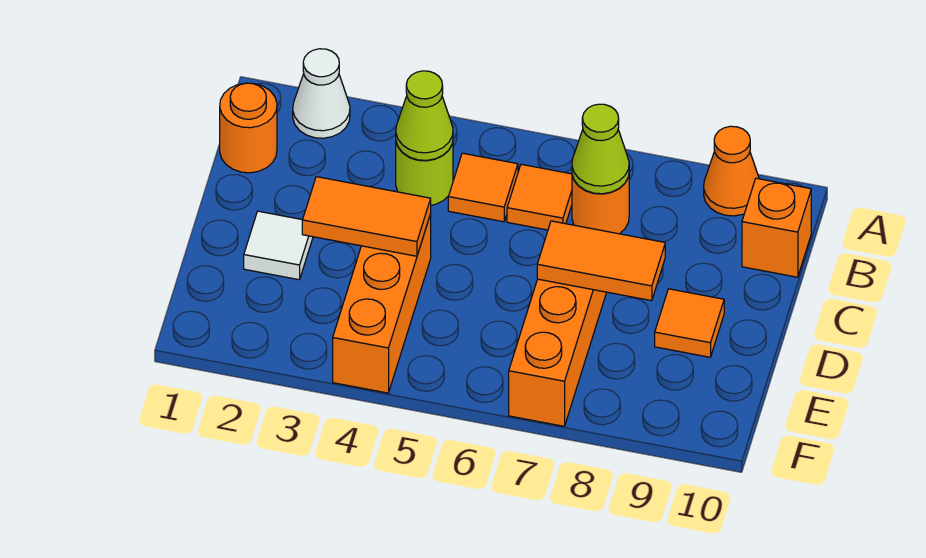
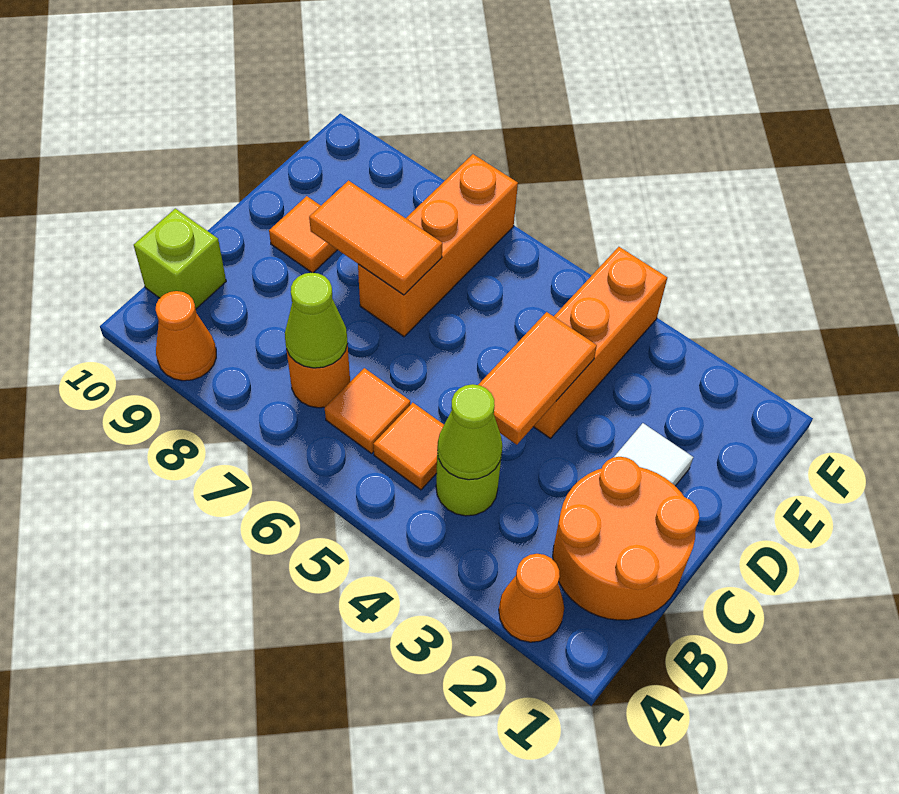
white cone A2 level 1 -> orange cone A2 level 1
orange round brick B1 level 1 -> orange round brick B1:C2 level 1
orange brick B10 level 1 -> lime brick B10 level 1
orange tile D3:D4 level 2 -> orange tile C4:D4 level 2

